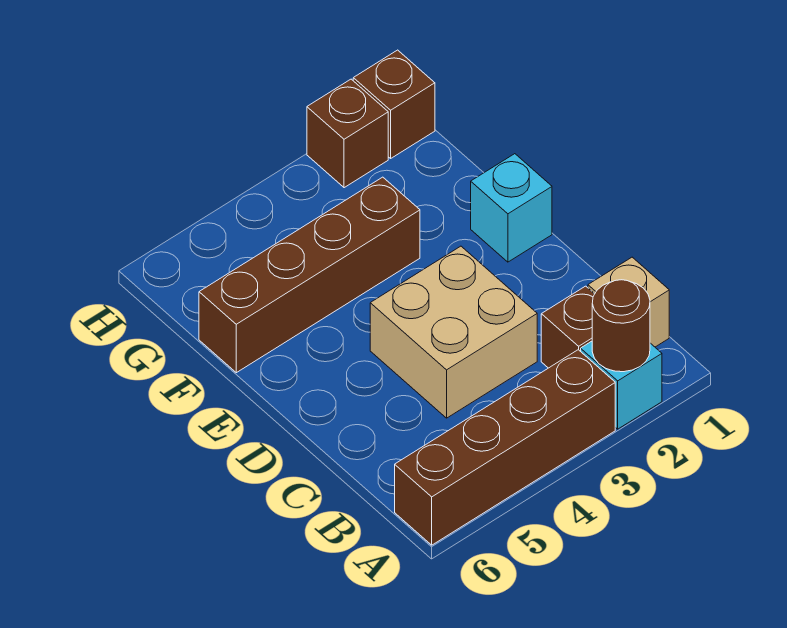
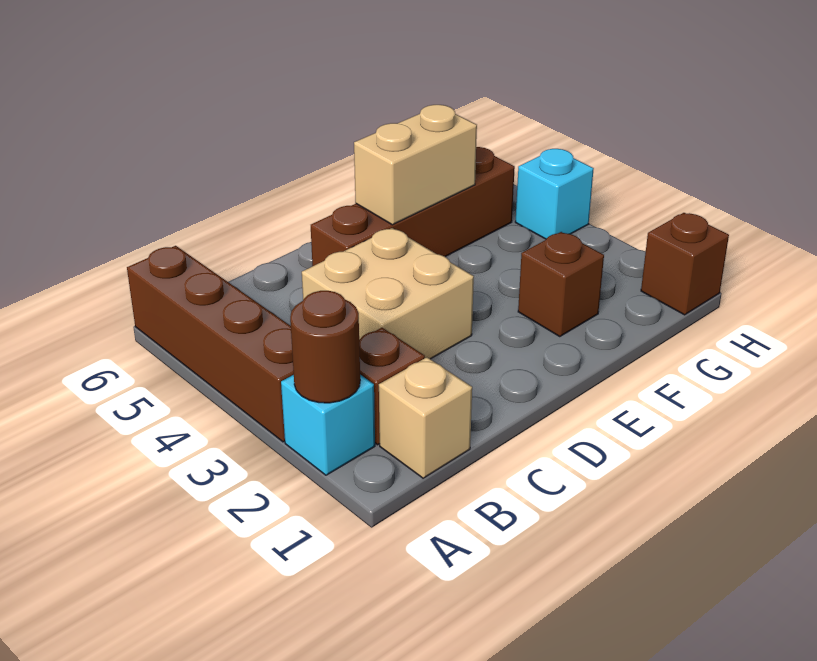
cyan brick E1 level 1 -> cyan brick H4 level 1
none -> tan brick E5:F5 level 2
brown brick F3:F6 level 1 -> brown brick D5:G5 level 1
brown brick H2 level 1 -> brown brick F2 level 1

